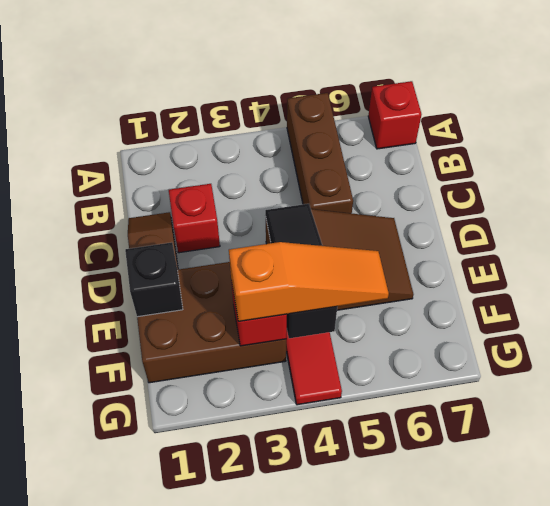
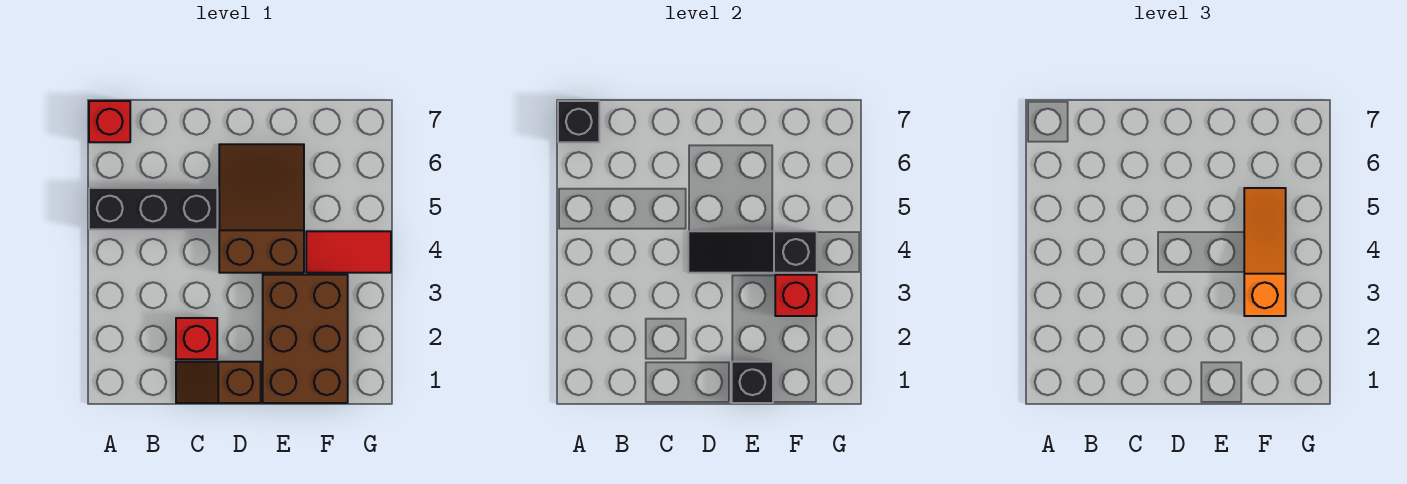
brown brick A5:C5 level 1 -> black brick A5:C5 level 1
none -> black brick A7 level 2

